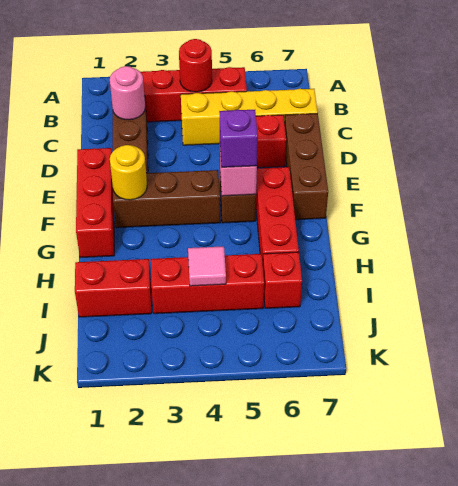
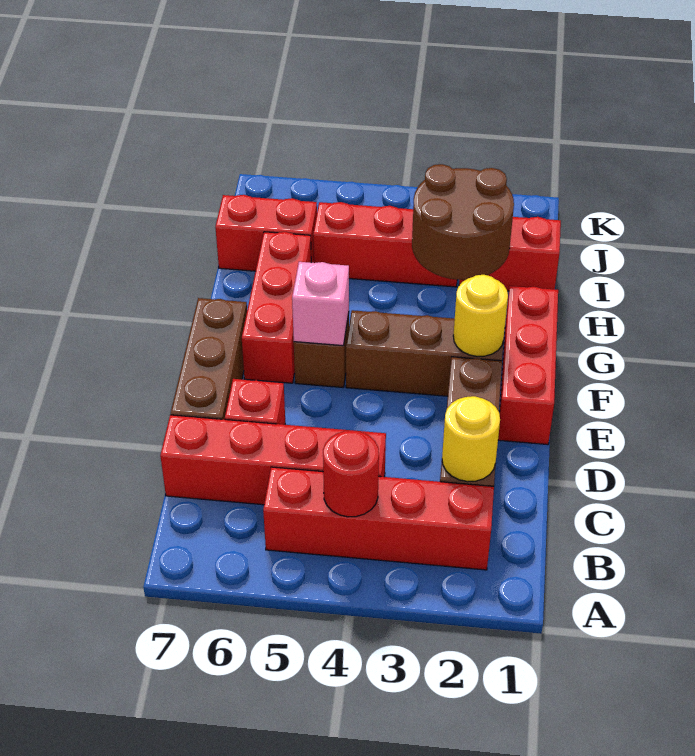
pink round brick C2 level 2 -> yellow round brick C2 level 2
yellow brick C4:C7 level 1 -> red brick C4:C7 level 1
purple brick F5 level 3 -> none
none -> brown round brick H2:I3 level 2
pink tile I4 level 2 -> none
red brick I6 level 1 -> red brick I6:I7 level 1

